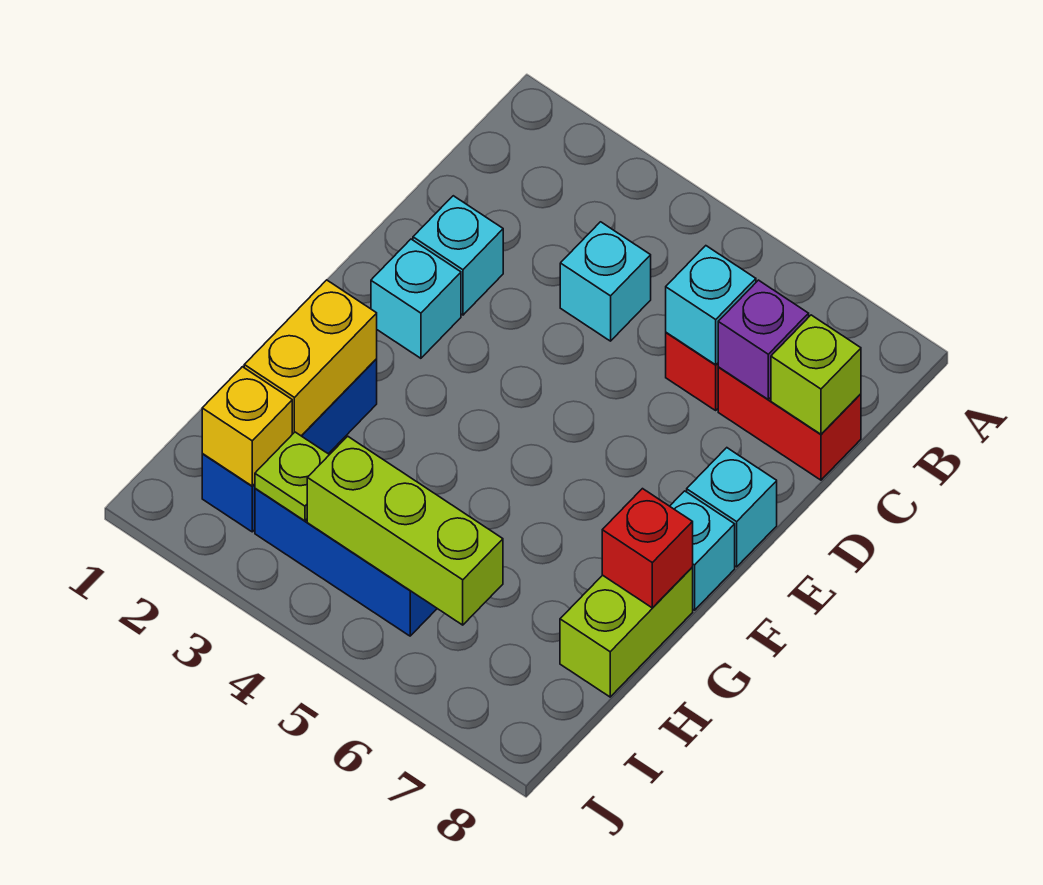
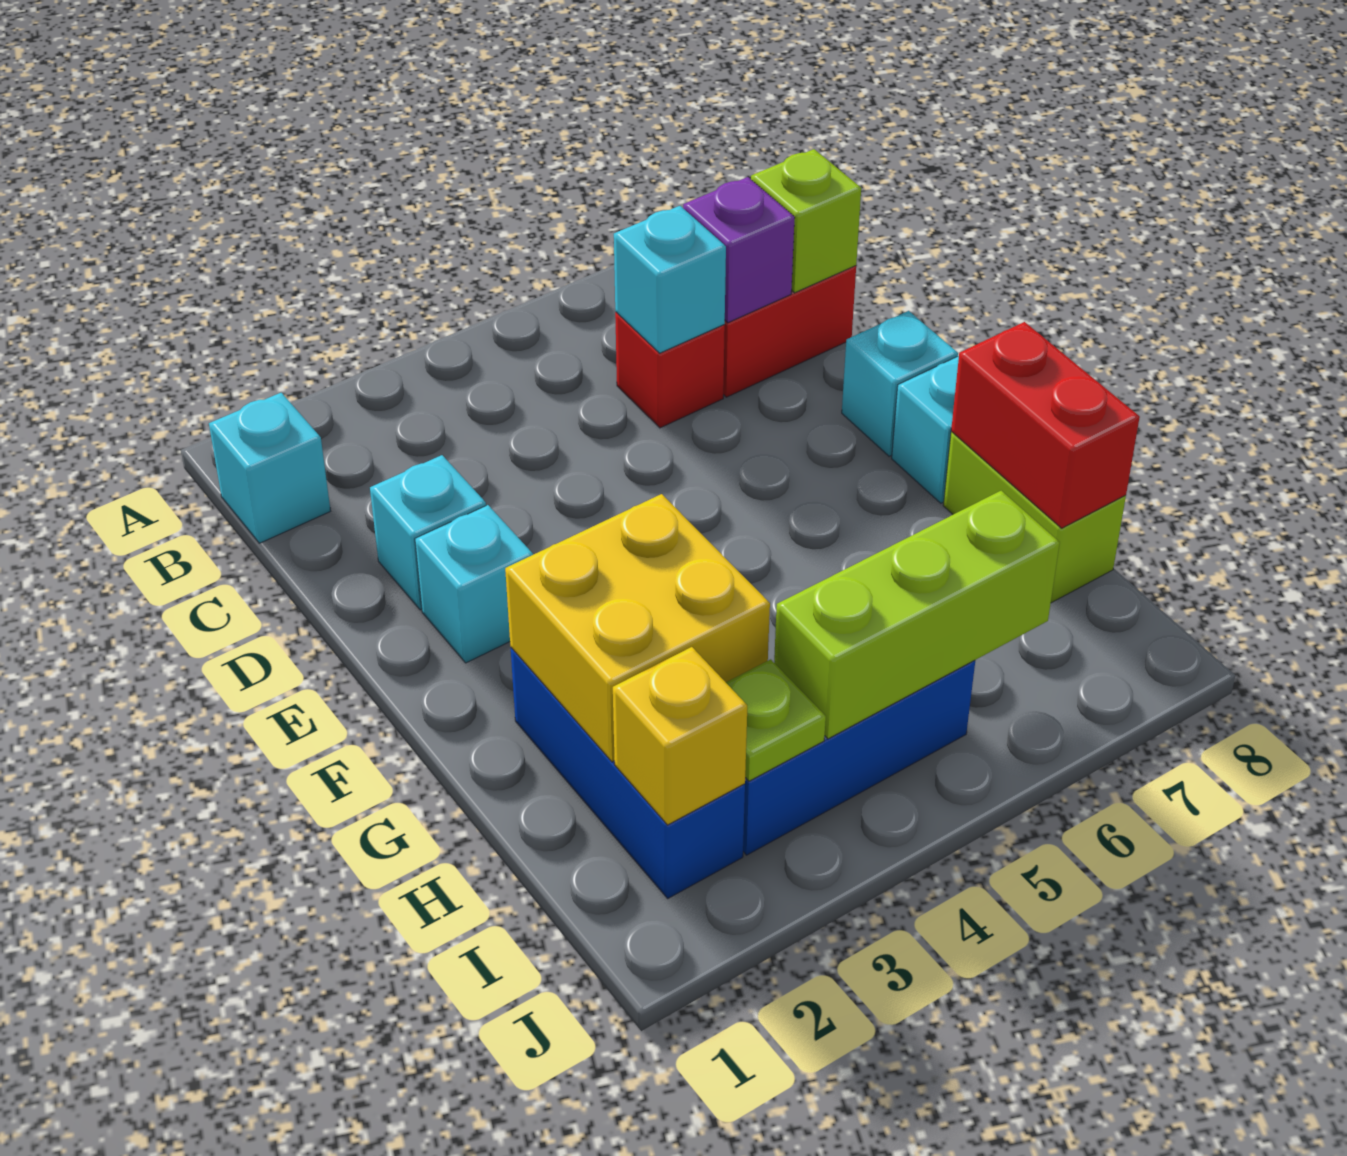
cyan brick C4 level 1 -> cyan brick B1 level 1
yellow brick G2:H2 level 2 -> yellow brick G2:H3 level 2
red brick G8 level 2 -> red brick G8:H8 level 2

